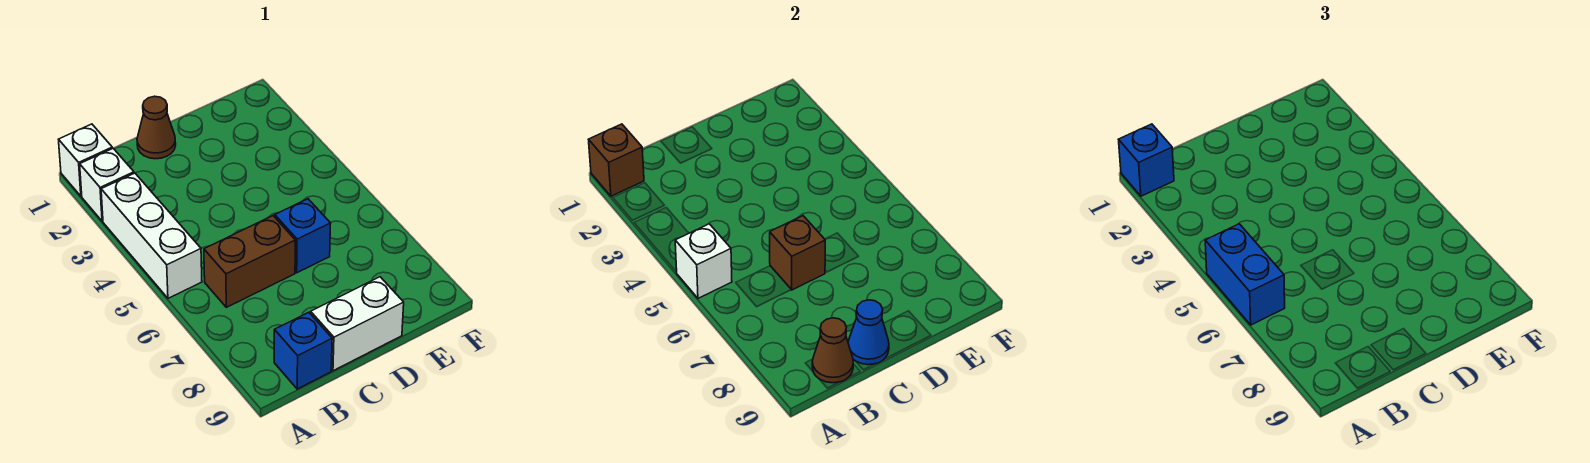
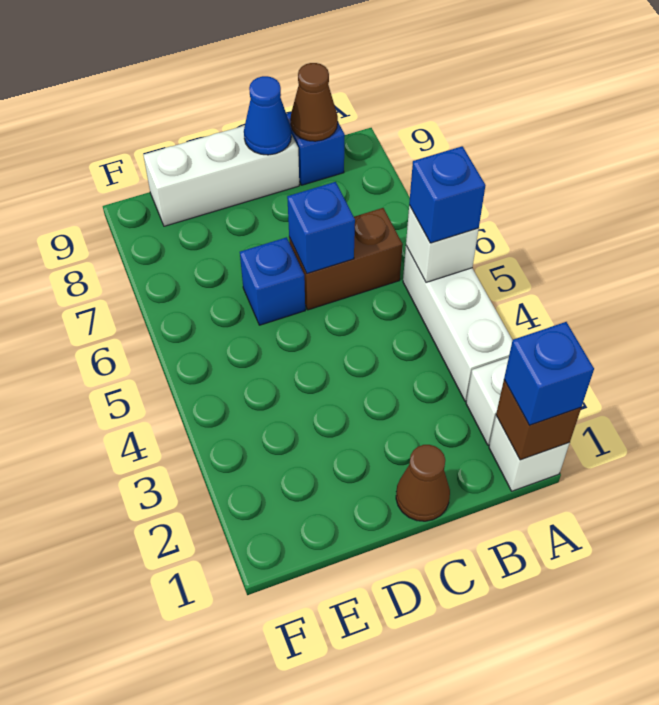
blue brick A5:A6 level 3 -> blue brick A5 level 3
brown brick C6 level 2 -> blue brick C6 level 2
white brick C9:D9 level 1 -> white brick C9:E9 level 1

